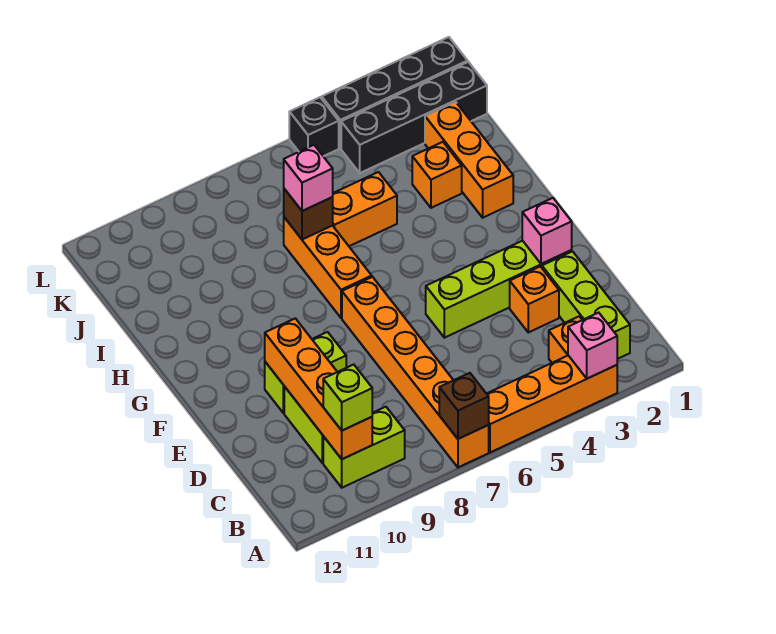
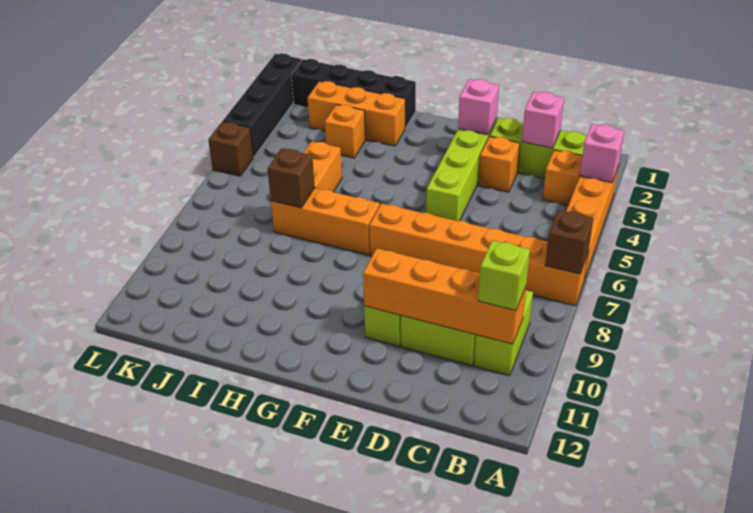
pink brick I7 level 3 -> pink brick C2 level 2
black brick K1:K4 level 1 -> black brick H1:K1 level 1
black brick L5 level 1 -> brown brick L5 level 1

